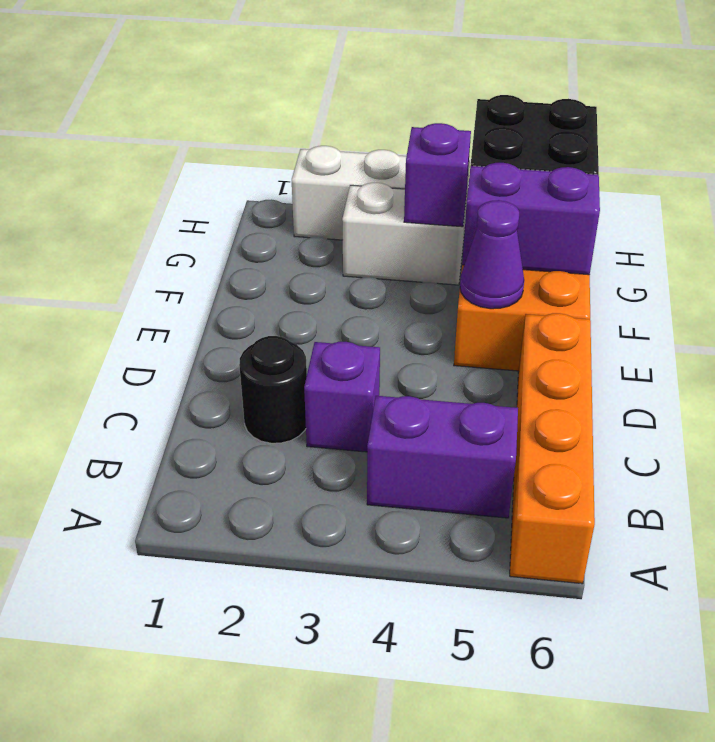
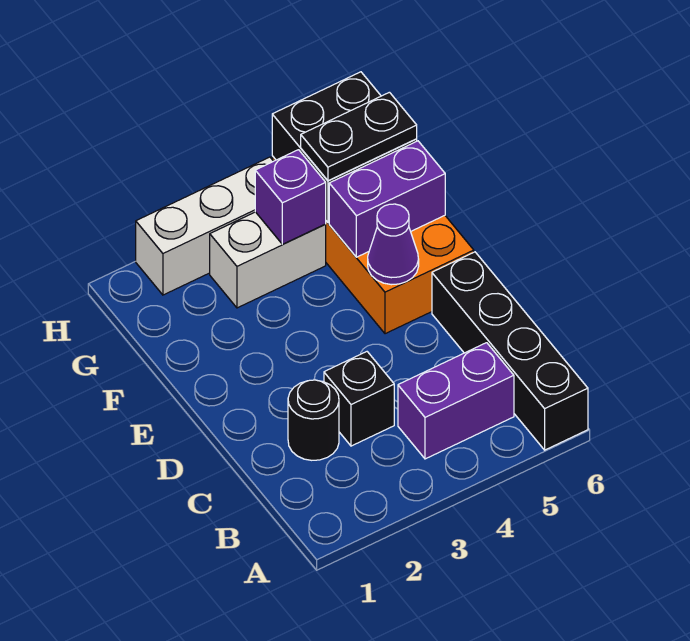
orange brick A6:D6 level 1 -> black brick A6:D6 level 1
purple brick C3 level 1 -> black brick C3 level 1
none -> black plate G5:G6 level 3

